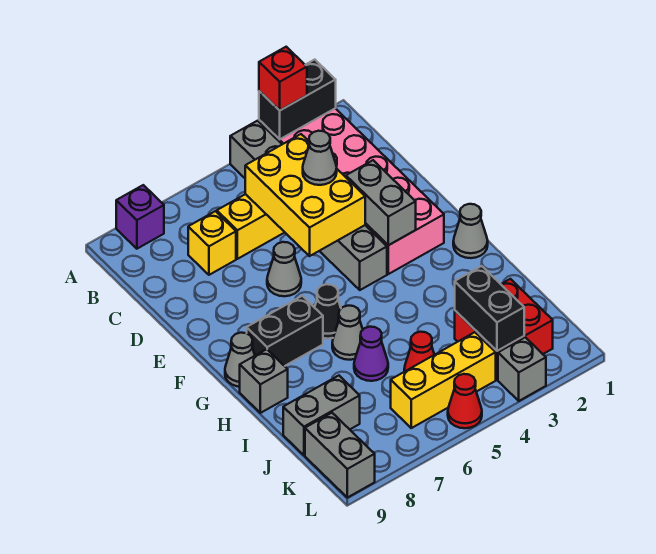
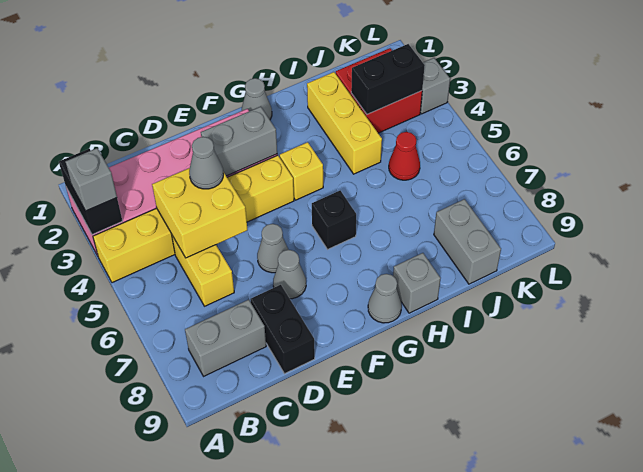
red brick A3 level 3 -> grey brick A3 level 3
grey brick A4:F4 level 1 -> yellow brick A4:F4 level 1
purple brick A8 level 1 -> none
yellow brick C4:E5 level 2 -> yellow brick C4:D5 level 2
yellow brick C7 level 1 -> yellow brick G4 level 1
black cone G6 level 1 -> black brick G6 level 1
black brick G7:G8 level 1 -> black brick D8:D9 level 1
grey cone H6 level 1 -> grey cone E7 level 1
purple cone I6 level 1 -> none
yellow brick K4:K6 level 1 -> yellow brick I2:I4 level 1
grey brick K9:L9 level 1 -> grey brick B8:C8 level 1
red cone L5 level 1 -> none

